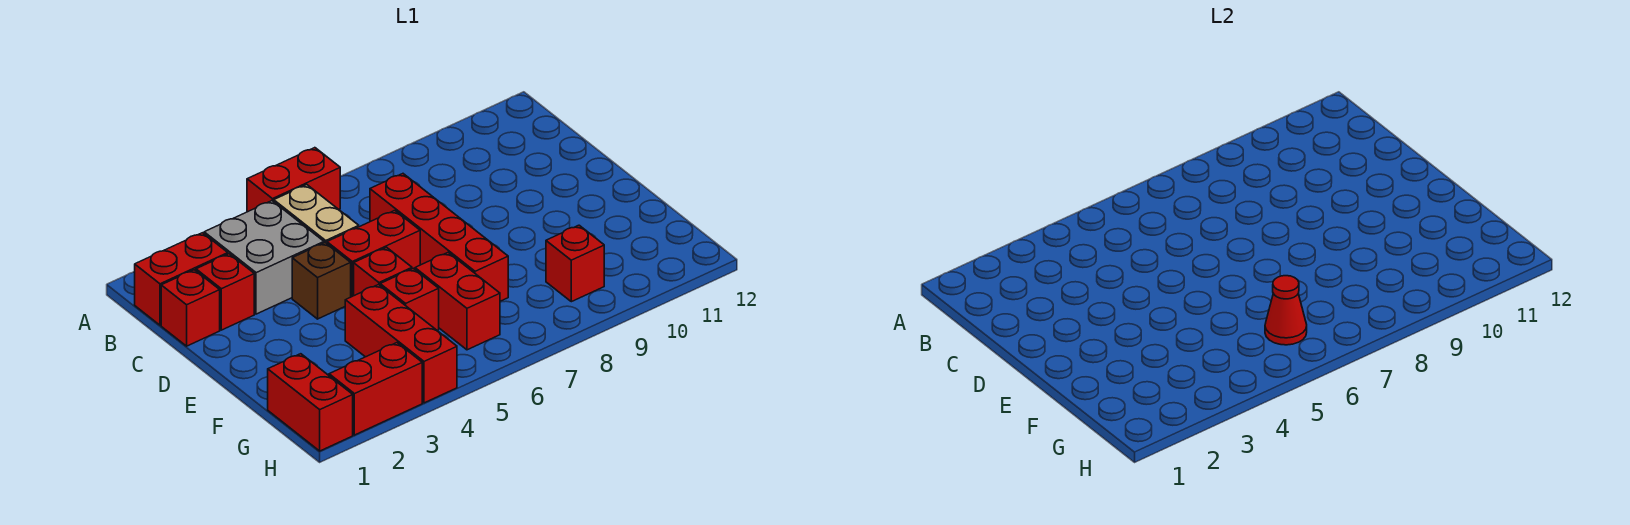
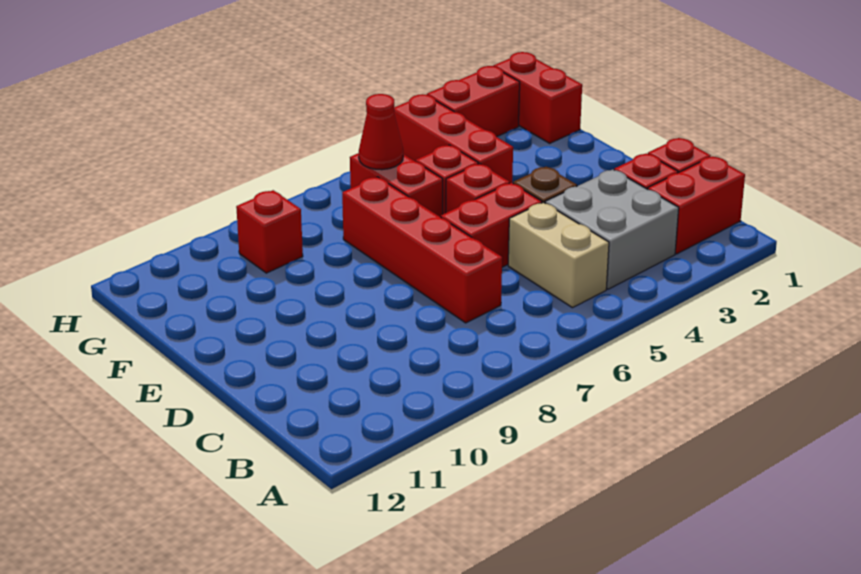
red brick A5:A6 level 1 -> none

